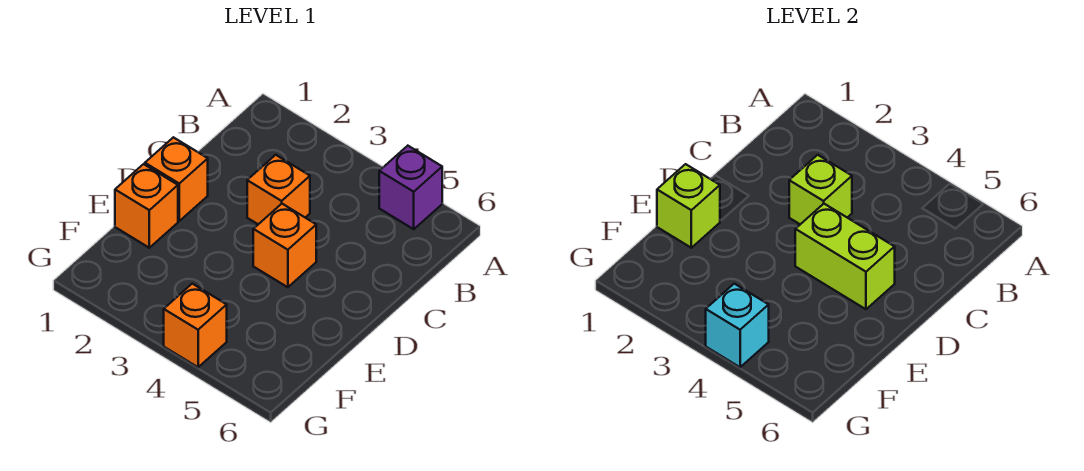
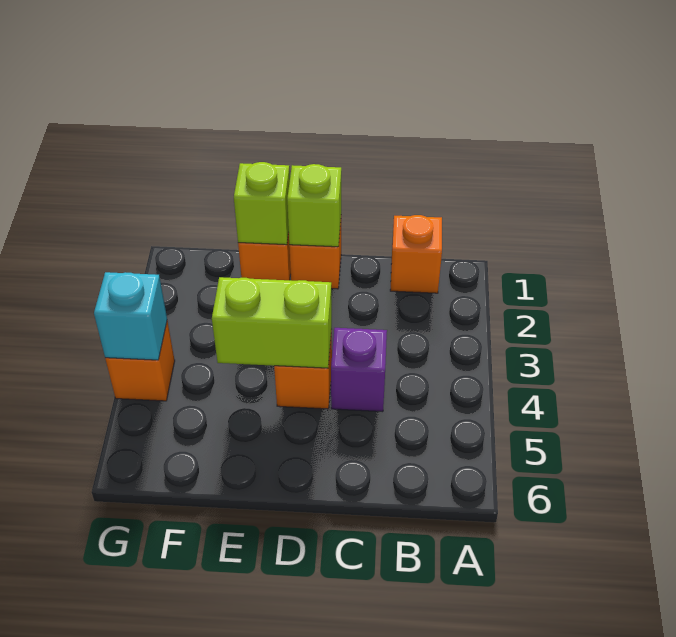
purple brick A5 level 1 -> purple brick C4 level 1
orange brick C3 level 1 -> orange brick B1 level 1
lime brick C3 level 2 -> lime brick D1 level 2
lime brick D4:D5 level 2 -> lime brick D4:E4 level 2

